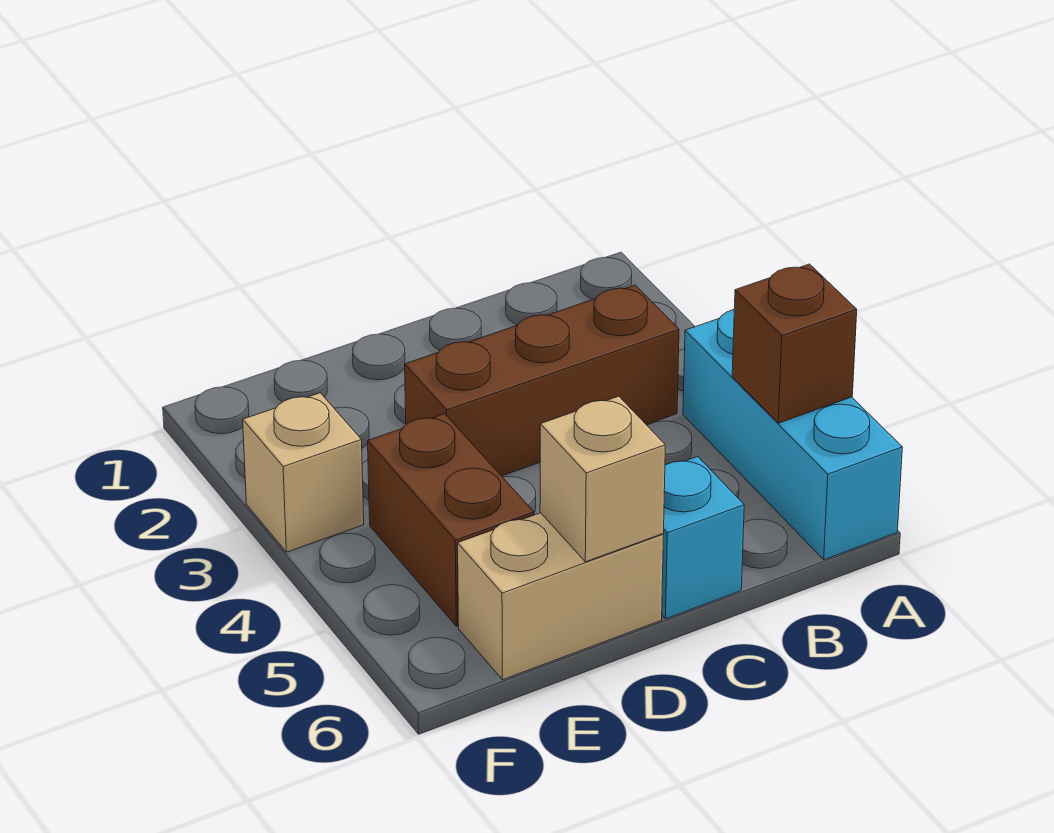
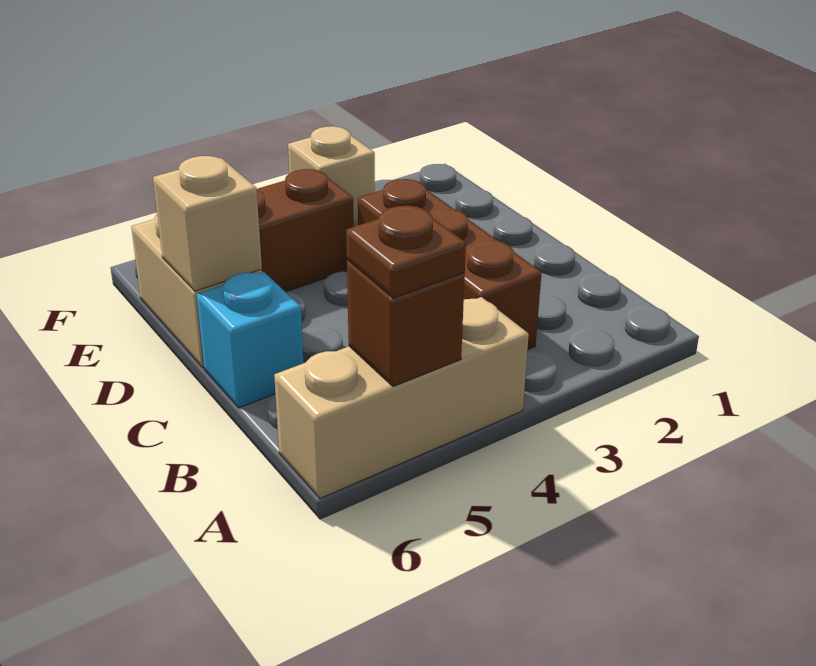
cyan brick A4:A6 level 1 -> tan brick A4:A6 level 1
none -> brown plate A5 level 3

